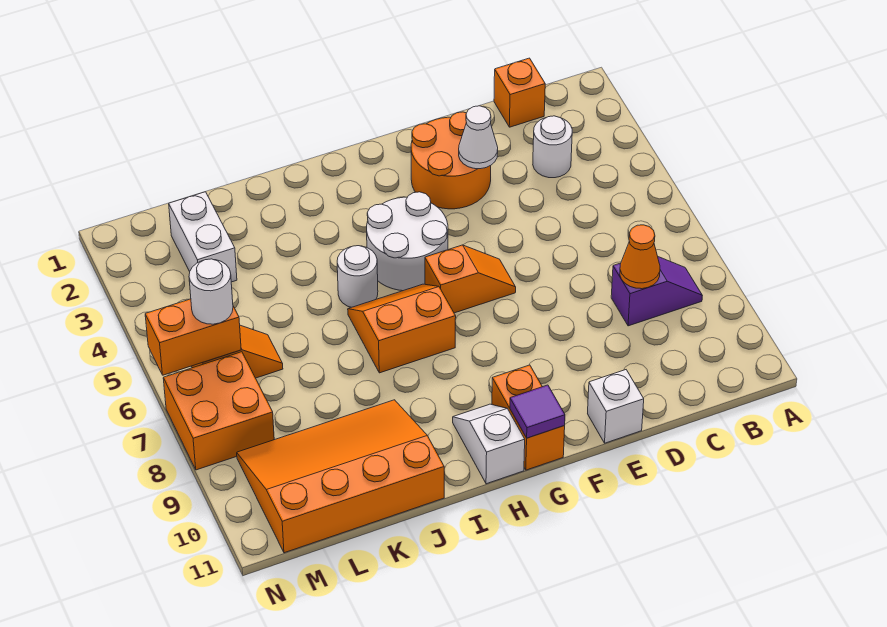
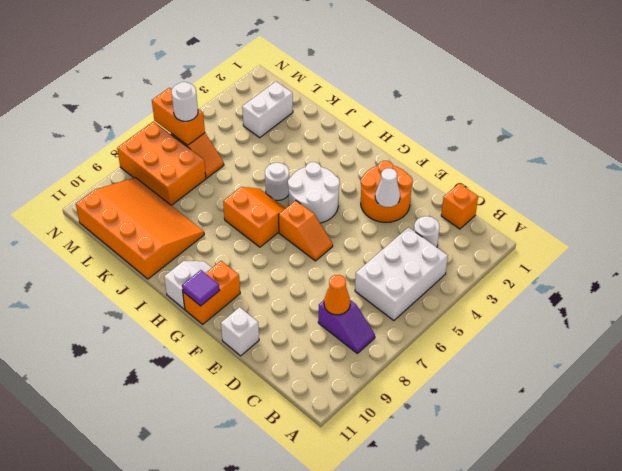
none -> white brick B4:C6 level 1
orange brick M7:N8 level 1 -> orange brick L7:N8 level 1

